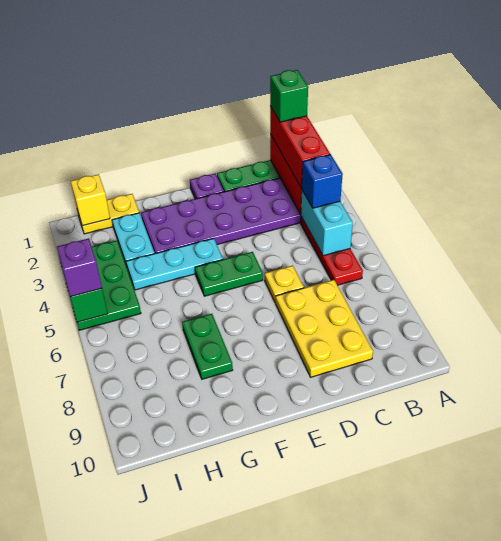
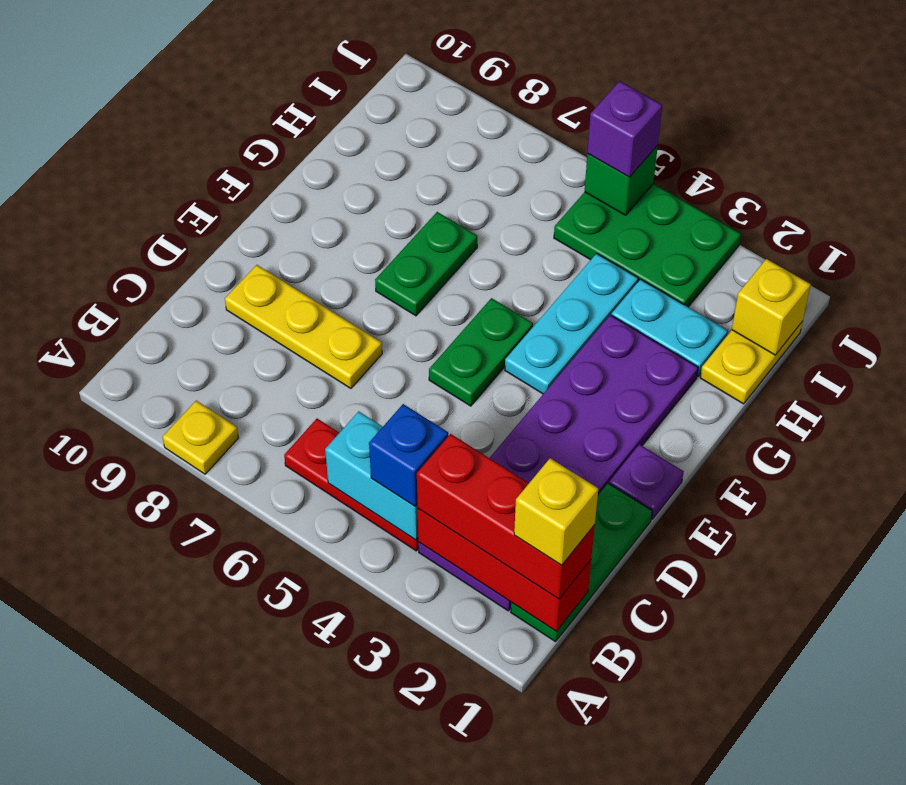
green brick B1 level 4 -> yellow brick B1 level 4
yellow plate C7:D9 level 1 -> yellow plate D7:D9 level 1
yellow plate D6 level 1 -> yellow plate A8 level 1
green plate G7:G8 level 1 -> green plate F7:G7 level 1

